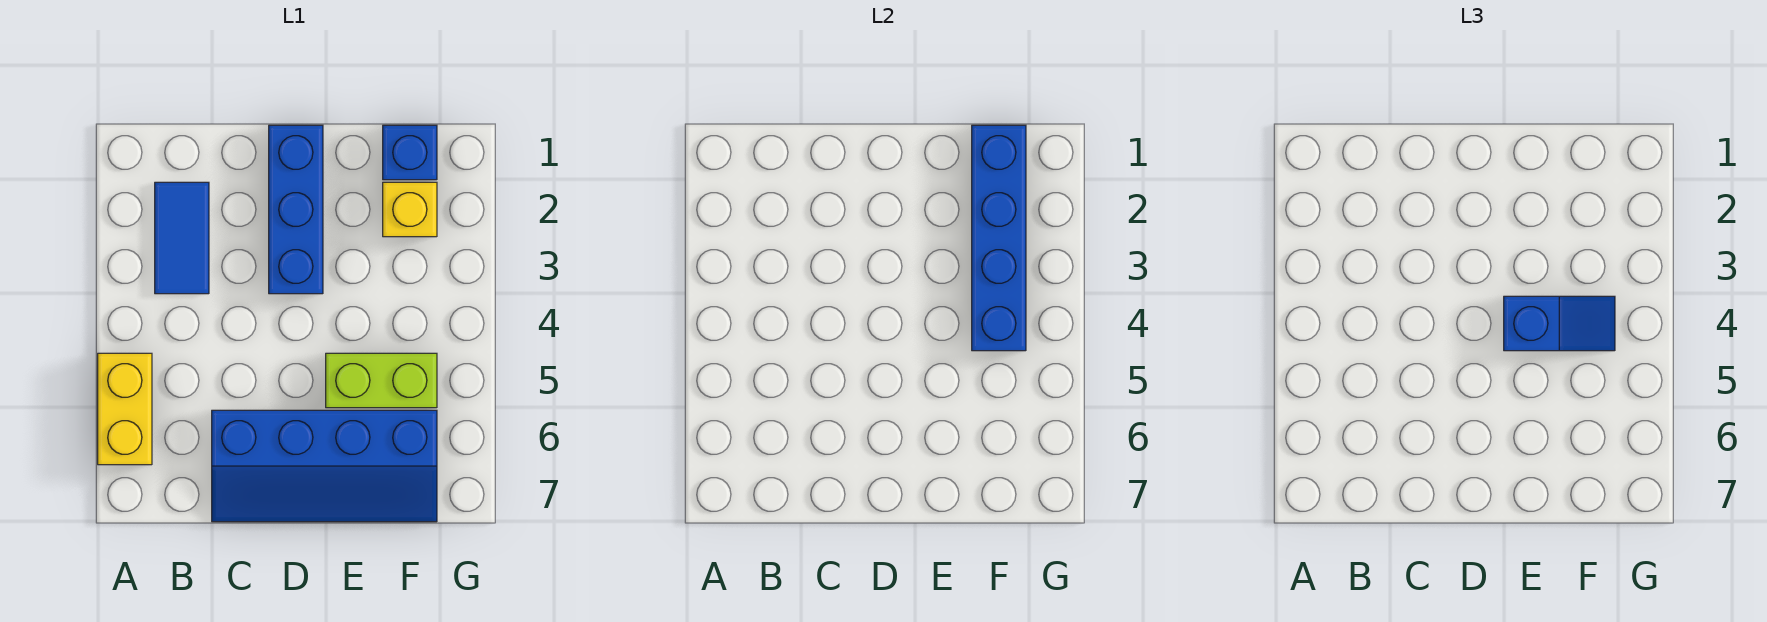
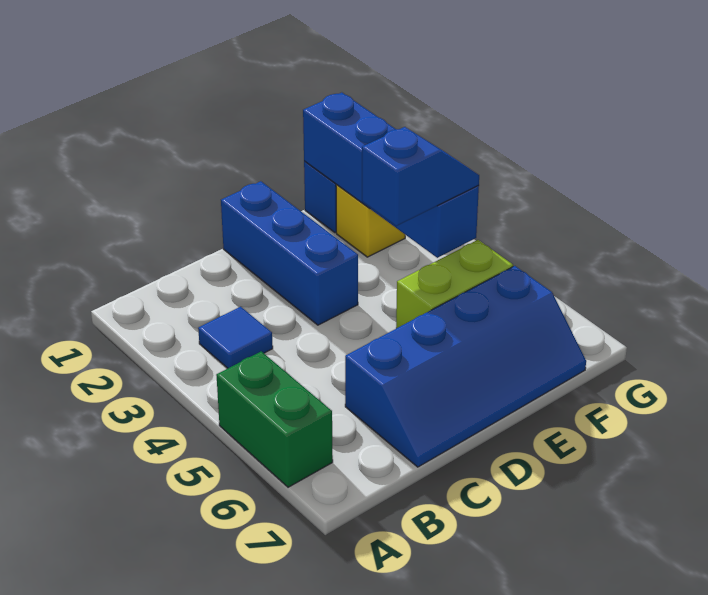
yellow brick A5:A6 level 1 -> green brick A5:A6 level 1
blue tile B2:B3 level 1 -> blue tile B3 level 1

